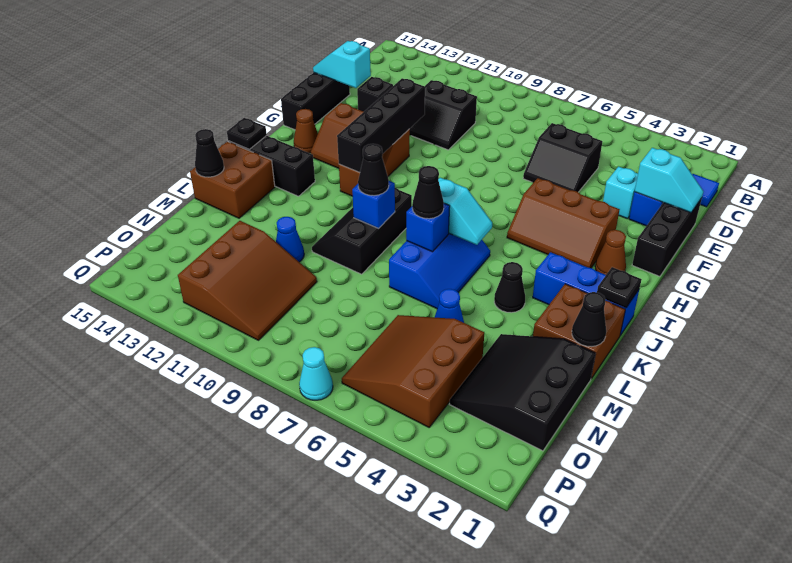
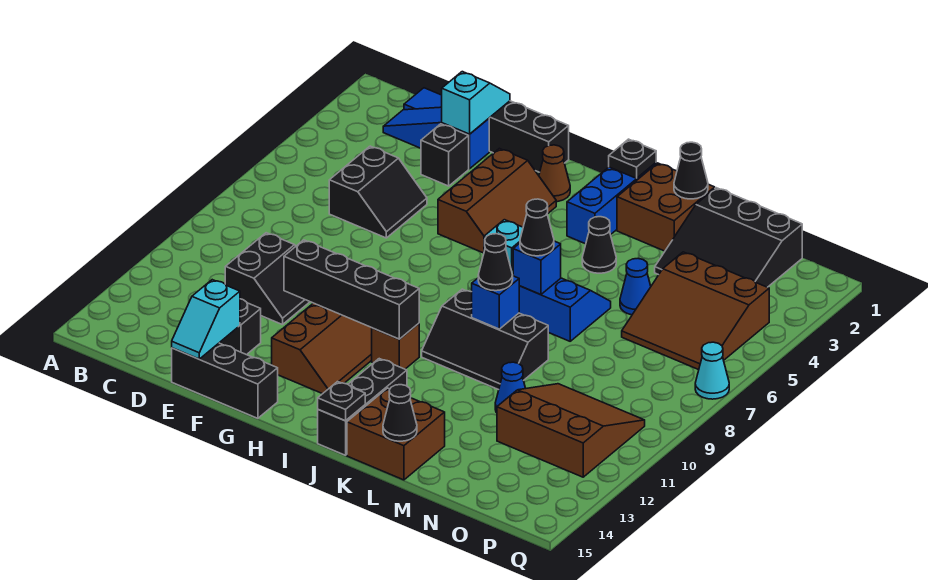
cyan brick E3 level 1 -> black brick E3 level 1
brown cone H14 level 1 -> none

